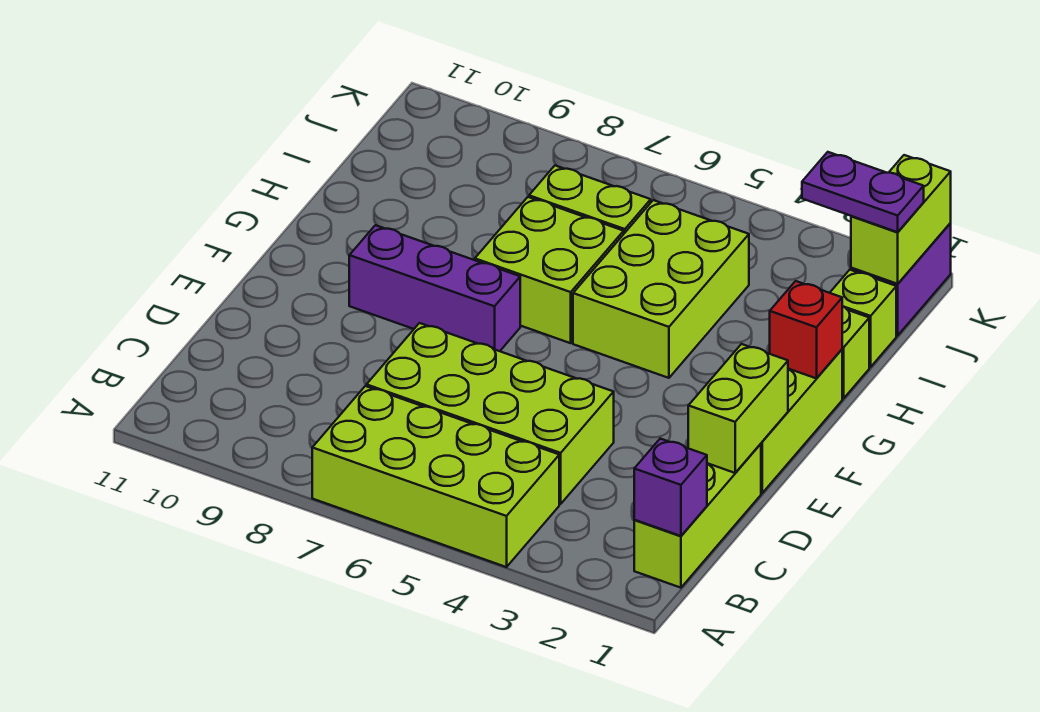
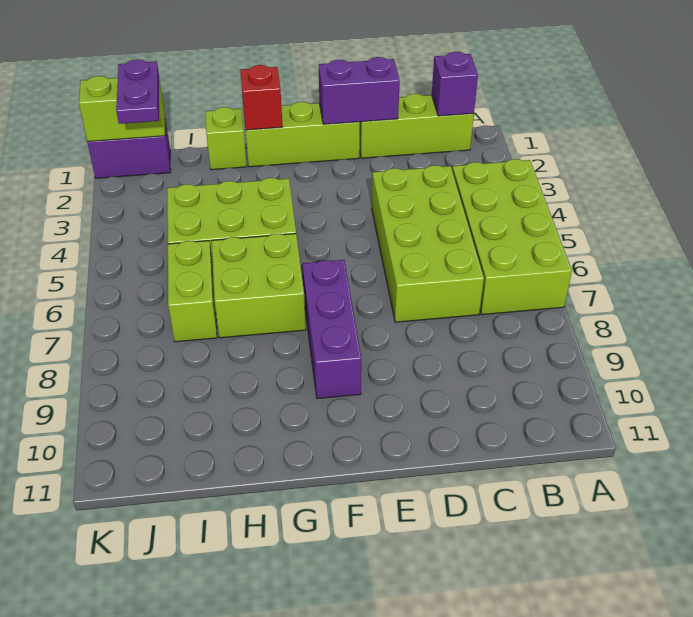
lime brick D1:E1 level 2 -> purple brick D1:E1 level 2
lime brick I1 level 1 -> none

